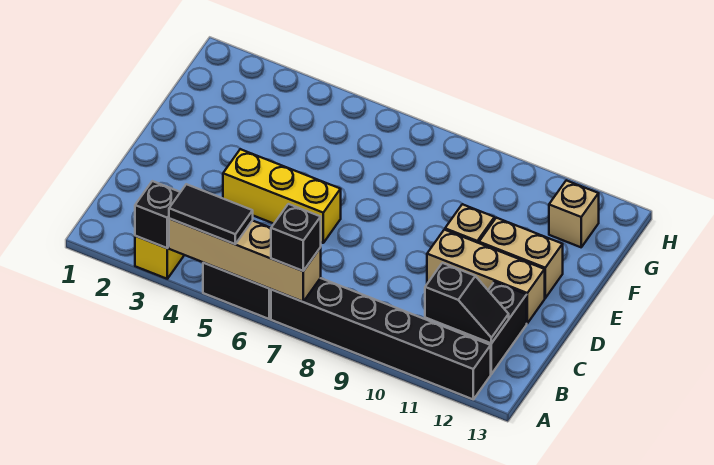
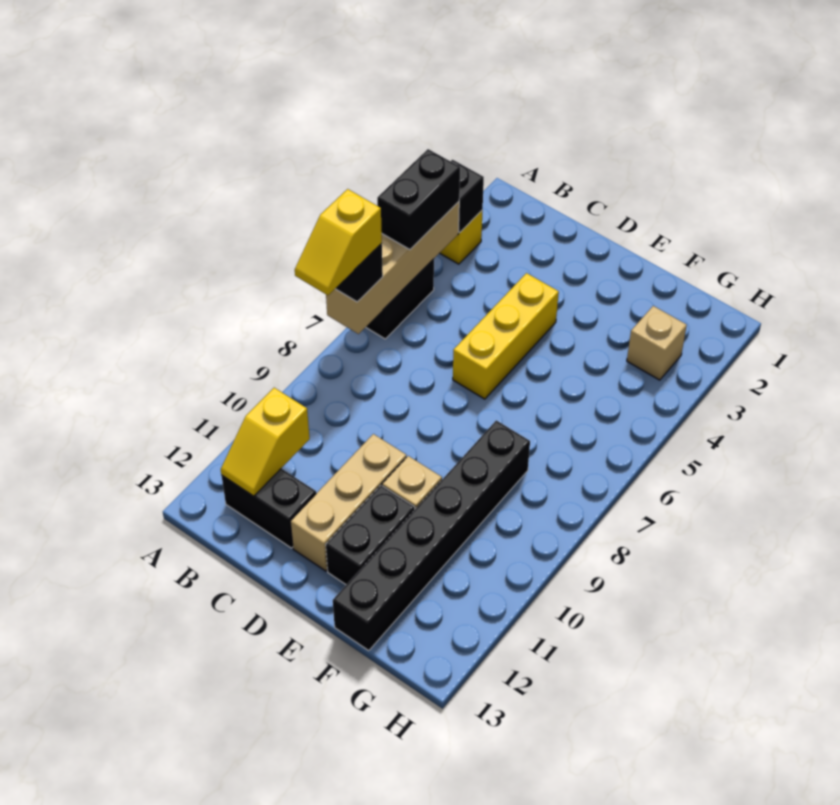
black tile A4:A5 level 3 -> black brick A4:A5 level 3
black brick A7:A12 level 1 -> black brick F8:F13 level 1
none -> yellow slope A7:A8 level 4 top 7
black slope B11:B12 level 2 top 11 -> yellow slope B11:B12 level 2 top 11
tan brick E11:E12 level 1 -> black brick E11:E12 level 1
tan brick G12 level 1 -> tan brick G3 level 1

